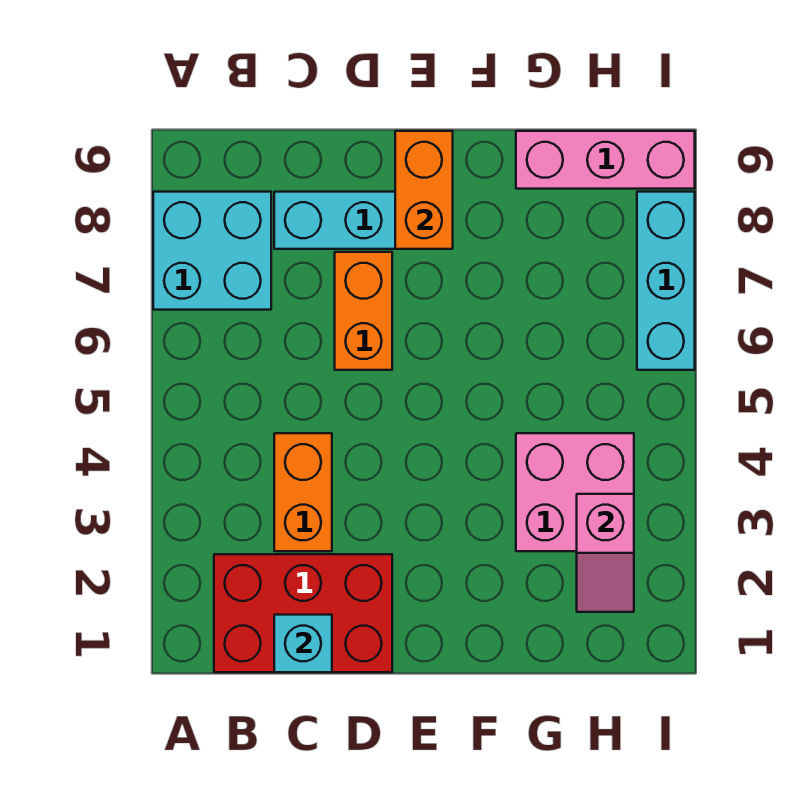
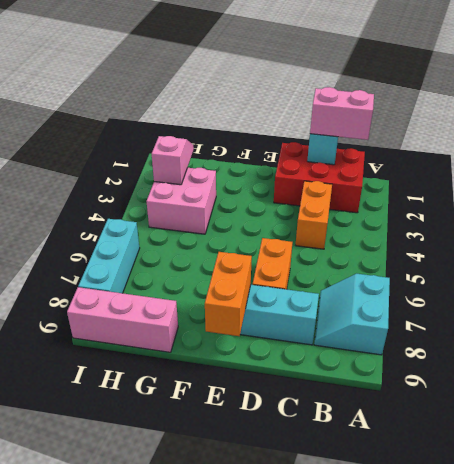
cyan brick A7:B8 level 1 -> cyan slope A7:B8 level 1 top A
none -> pink brick B1:C1 level 3

